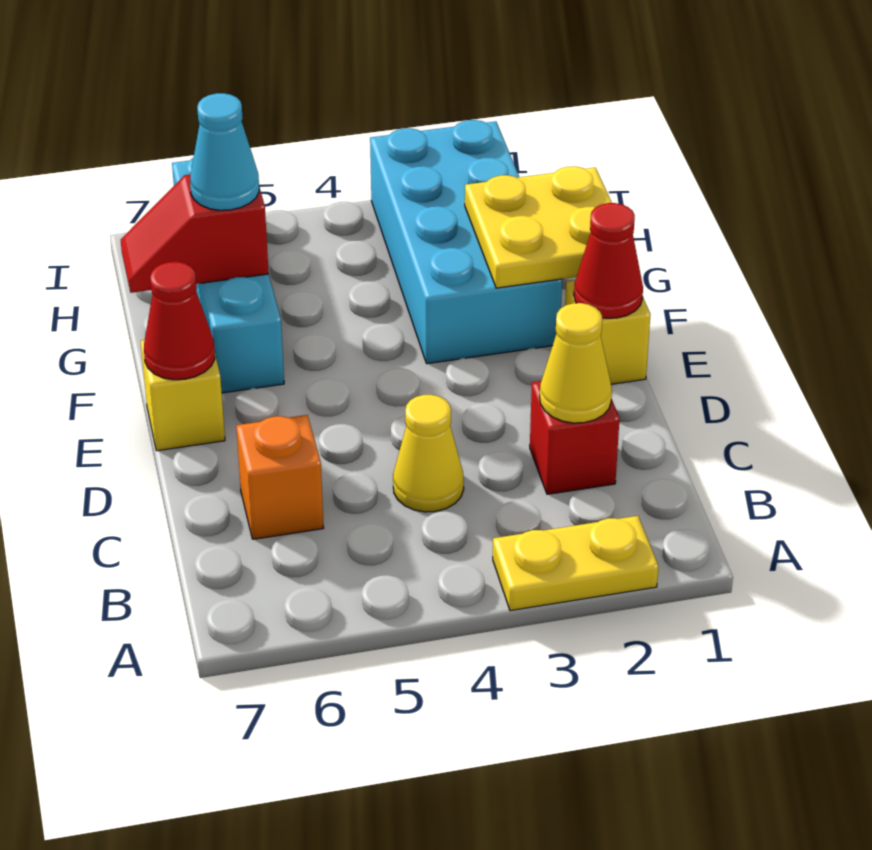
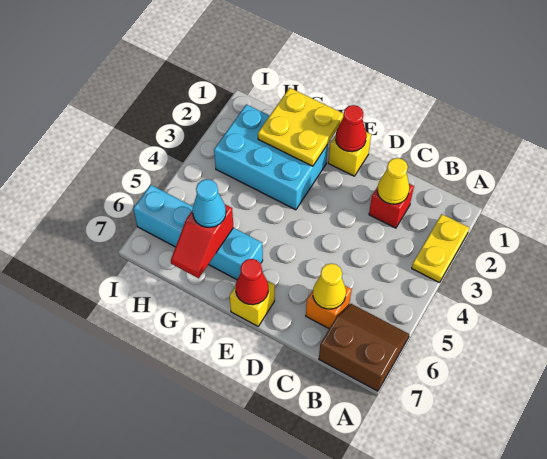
none -> brown slope A6:B7 level 1 top 7
yellow cone C4 level 1 -> yellow cone C6 level 2
cyan brick F2:I3 level 1 -> cyan brick F2:H3 level 1

